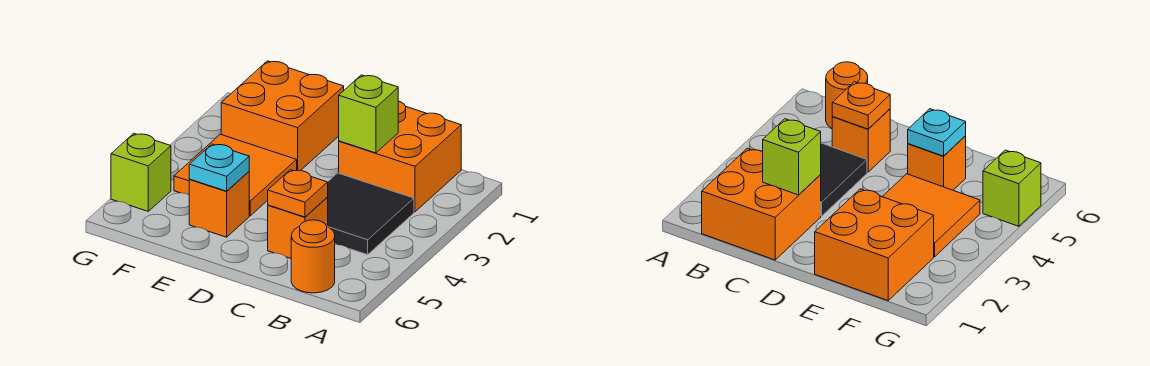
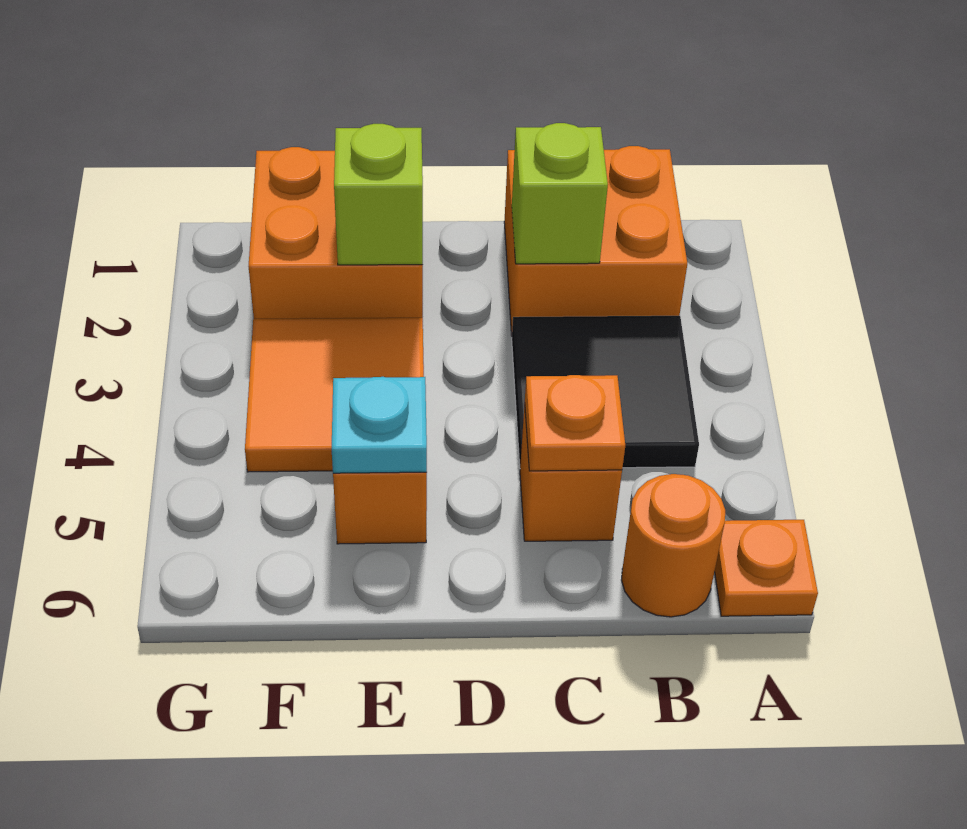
none -> orange plate A6 level 1
lime brick G5 level 1 -> lime brick E2 level 2

